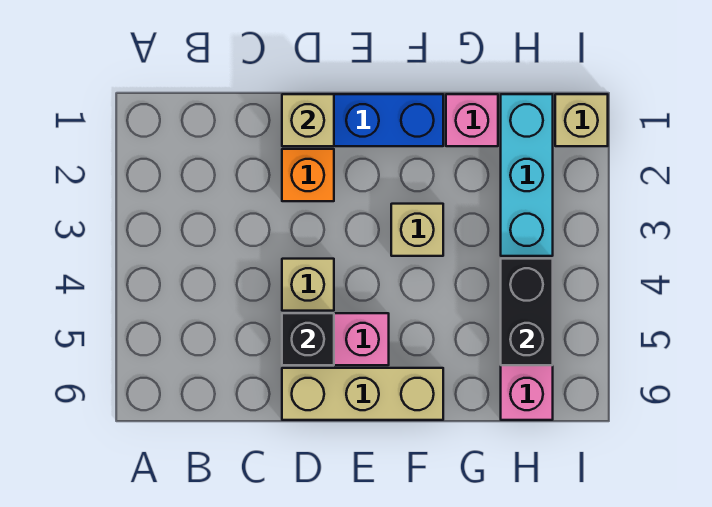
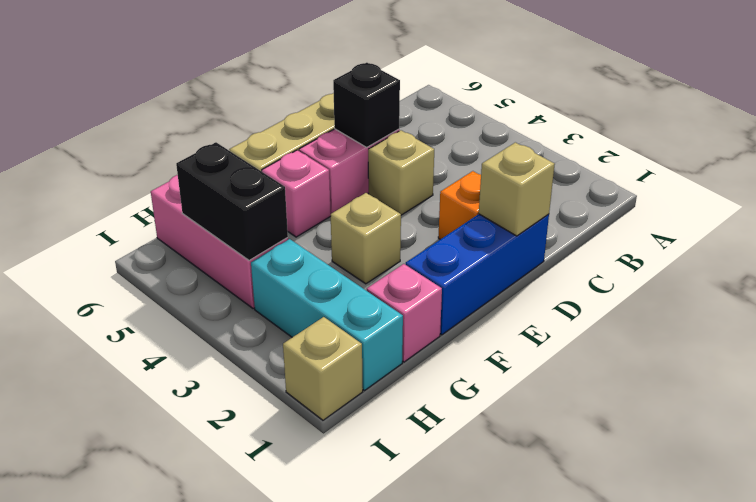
none -> pink brick F5 level 1

